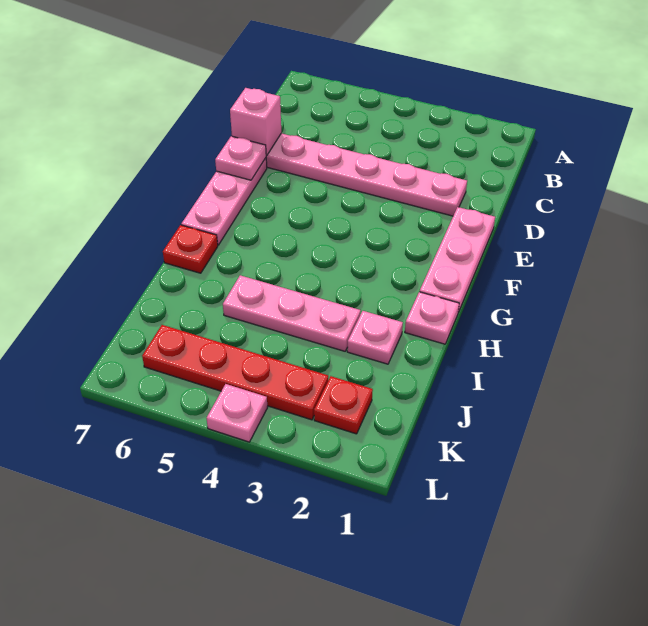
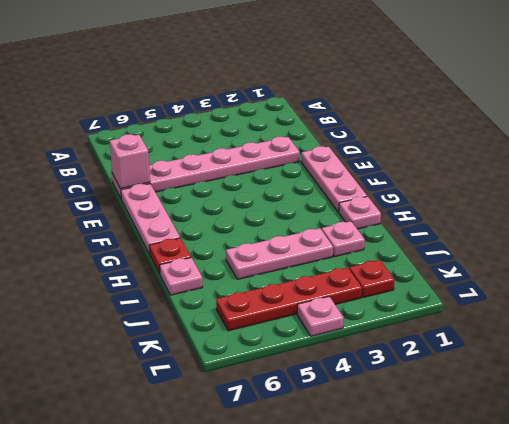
pink plate E7 level 2 -> pink plate I7 level 1

